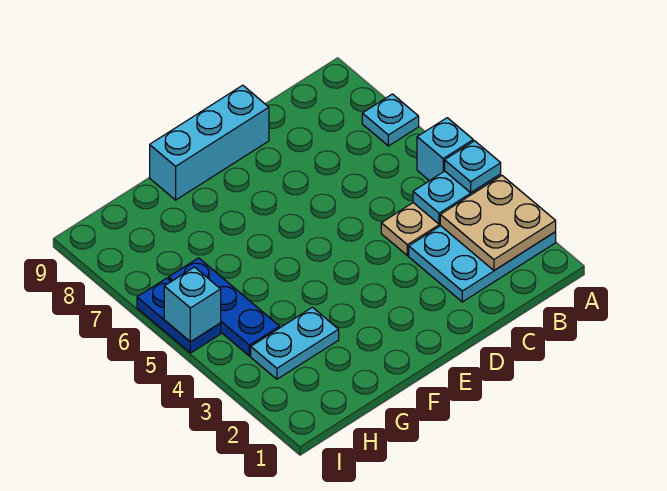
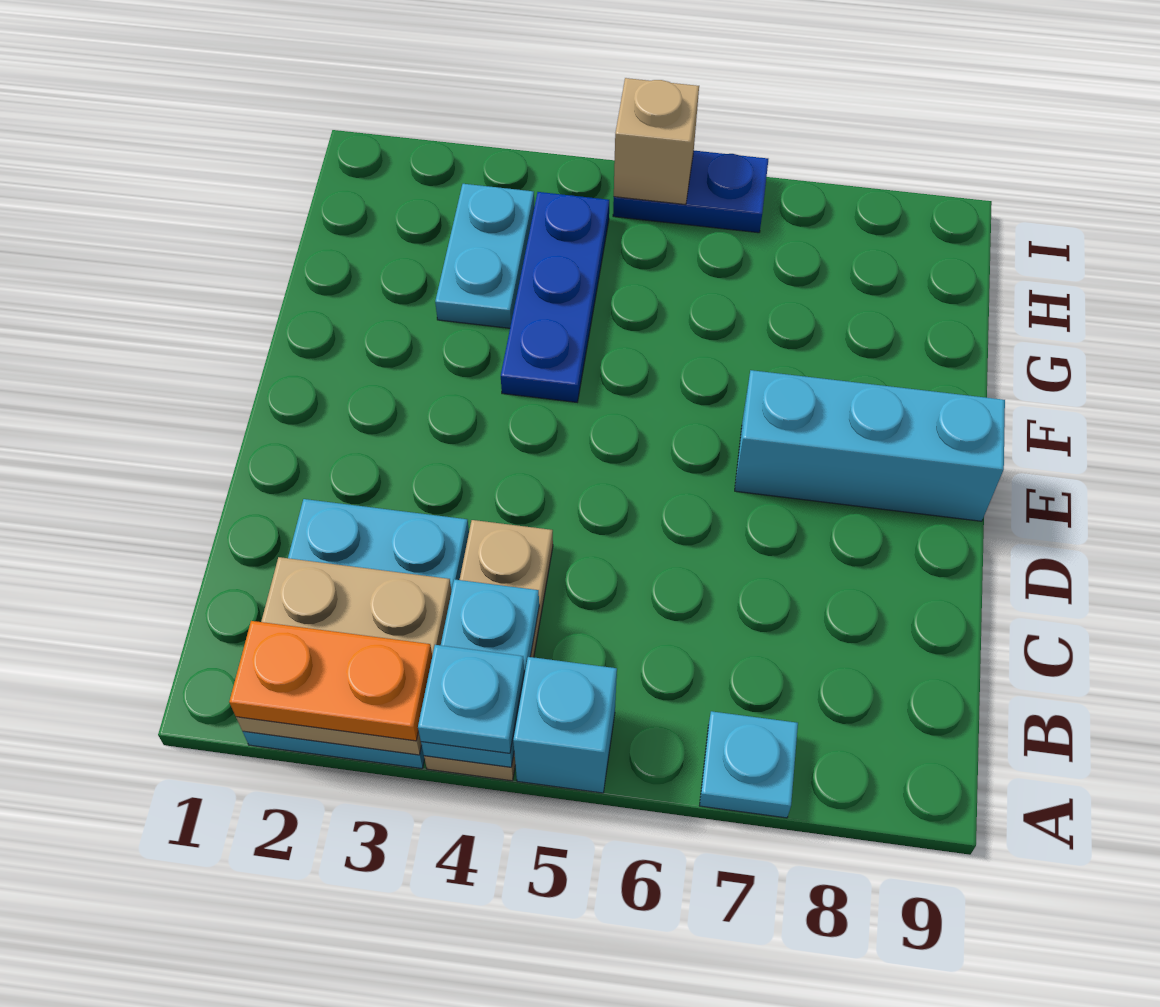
none -> orange plate A2:A3 level 3
cyan brick D9:F9 level 1 -> cyan brick E7:E9 level 1
blue plate H4:H6 level 1 -> blue plate F4:H4 level 1
cyan brick I5 level 2 -> tan brick I5 level 2

